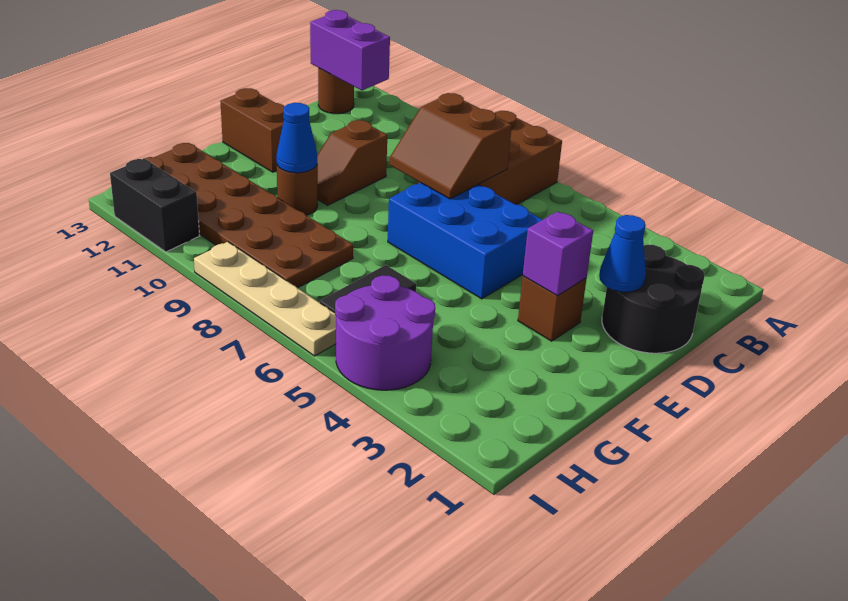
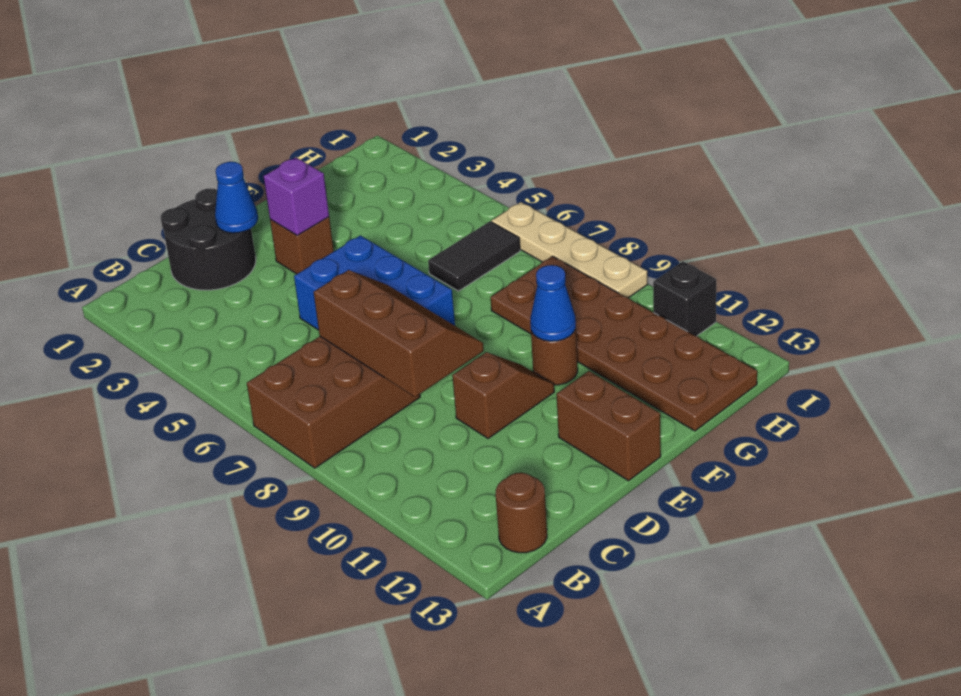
purple brick B12:B13 level 2 -> none
brown slope C7:D8 level 2 top C -> brown slope C7:D9 level 2 top C
purple round brick H4:I5 level 1 -> none
black brick I11:I12 level 1 -> black brick I11 level 1

